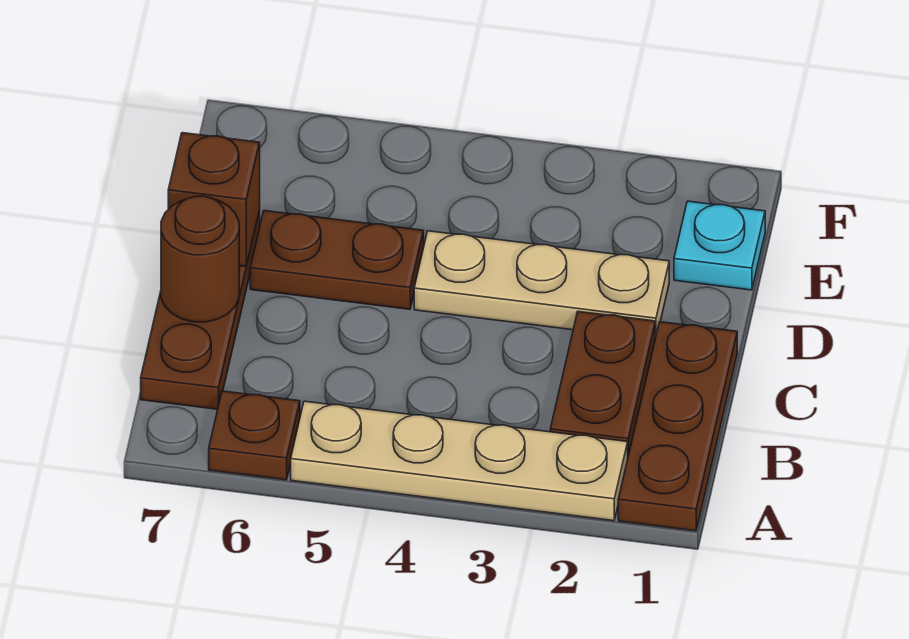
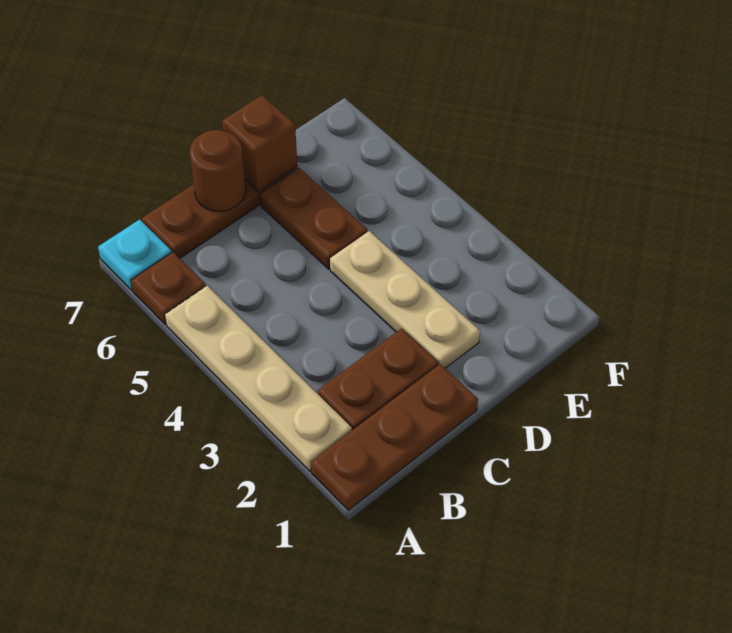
cyan plate E1 level 1 -> cyan plate A7 level 1

